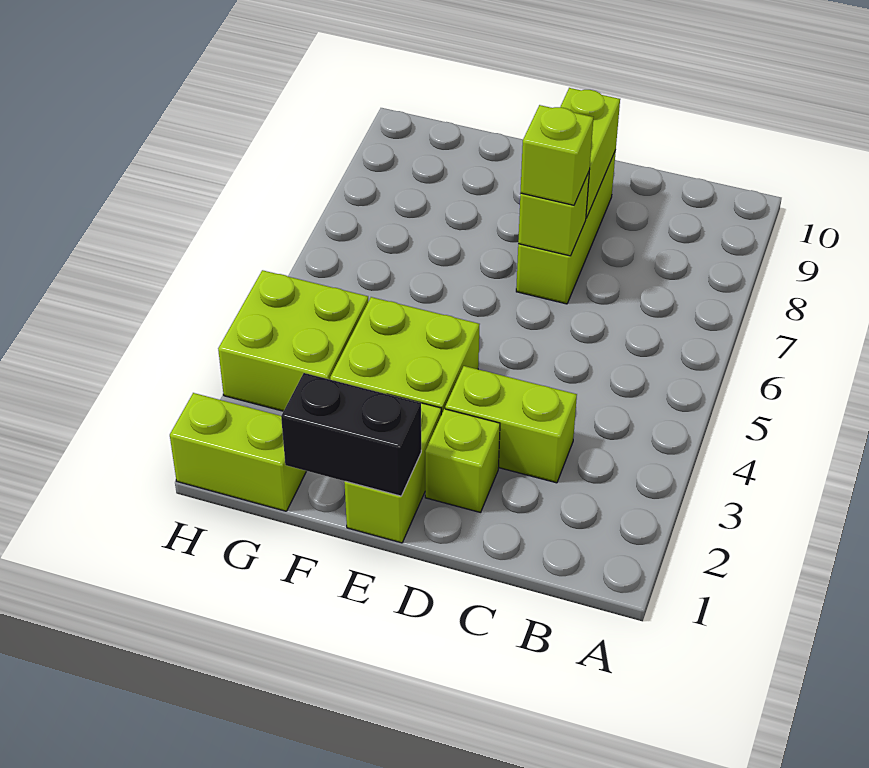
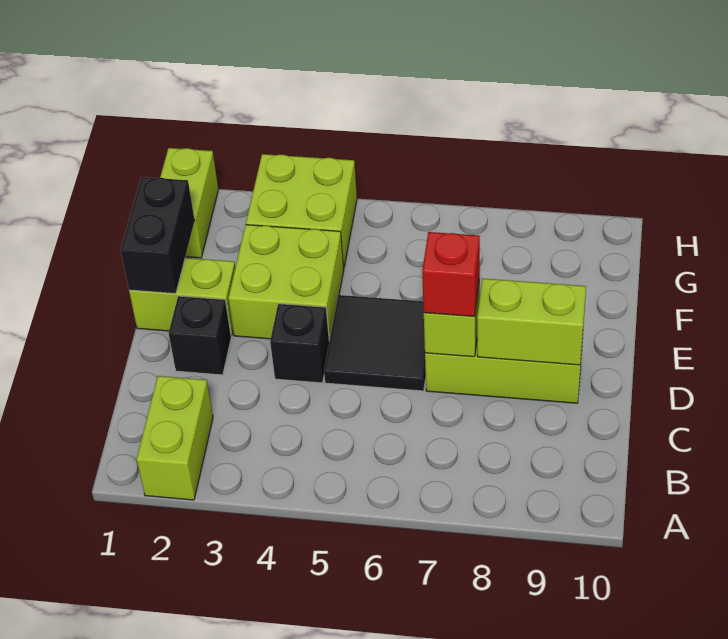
lime brick C3:D3 level 1 -> lime brick A2:B2 level 1
lime brick D2 level 1 -> black brick D2 level 1
none -> black brick D4 level 1
none -> black tile D5:E6 level 1
lime brick D7 level 3 -> red brick D7 level 3

